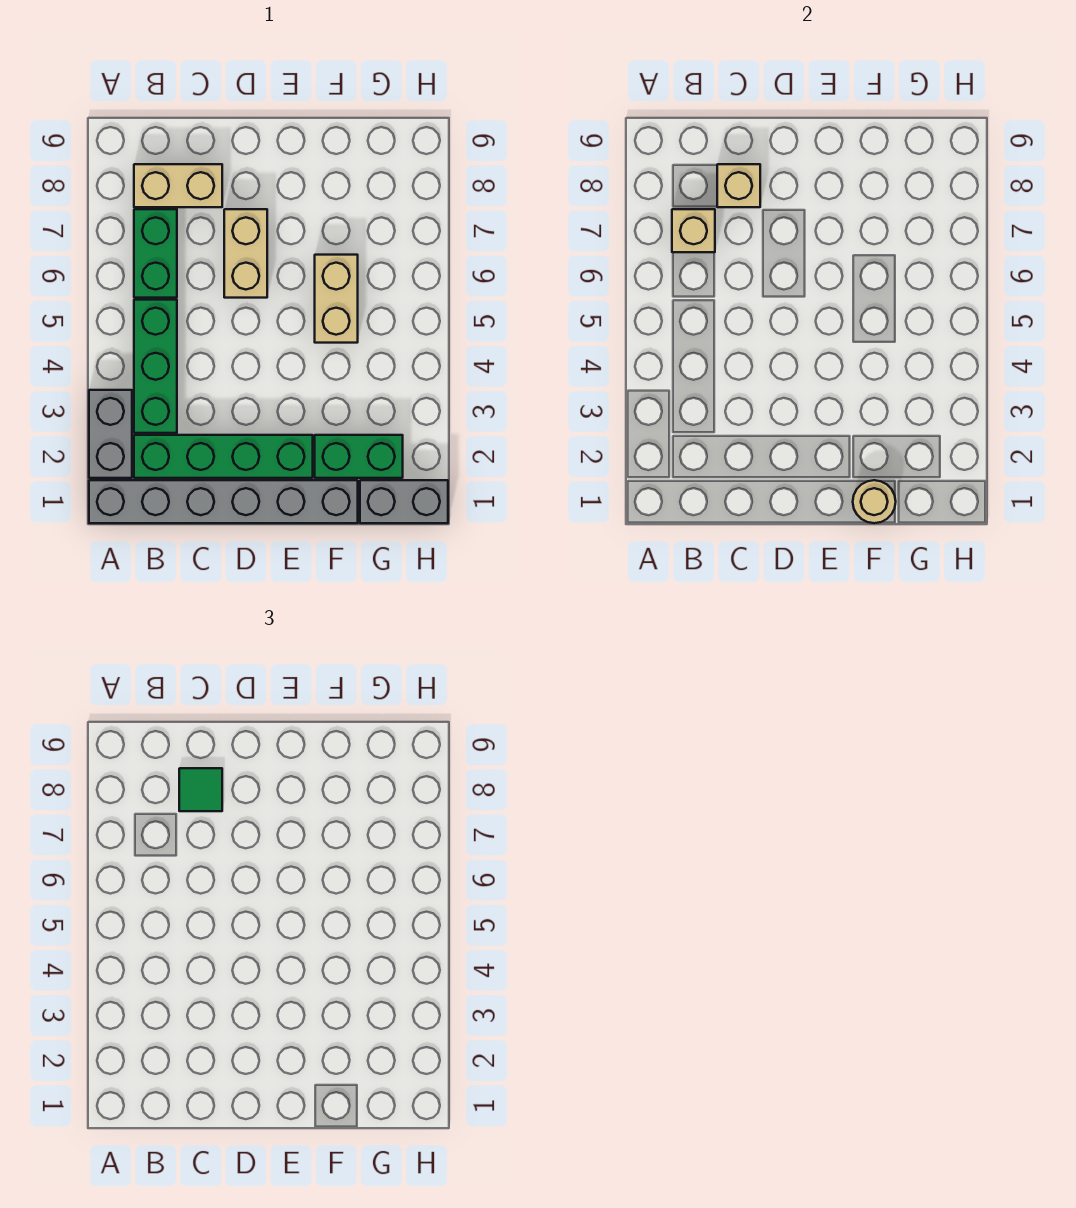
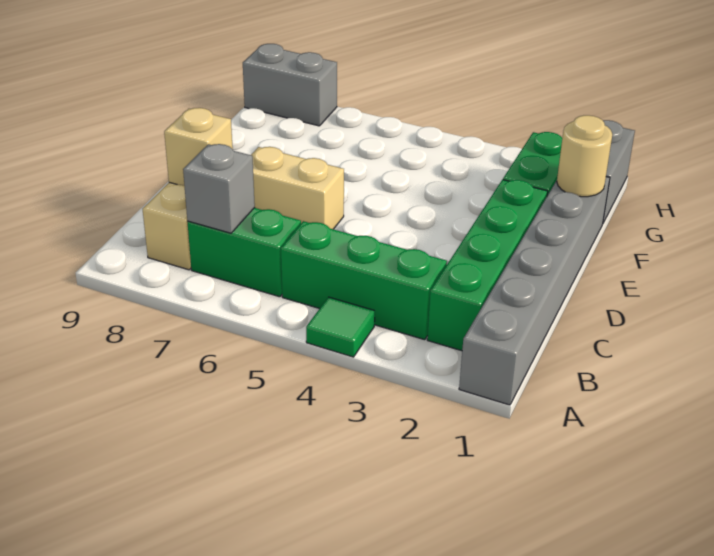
grey brick A2:A3 level 1 -> grey brick H8:H9 level 1
tan brick B7 level 2 -> grey brick B7 level 2
green tile C8 level 3 -> green tile A4 level 1
tan brick F5:F6 level 1 -> none

